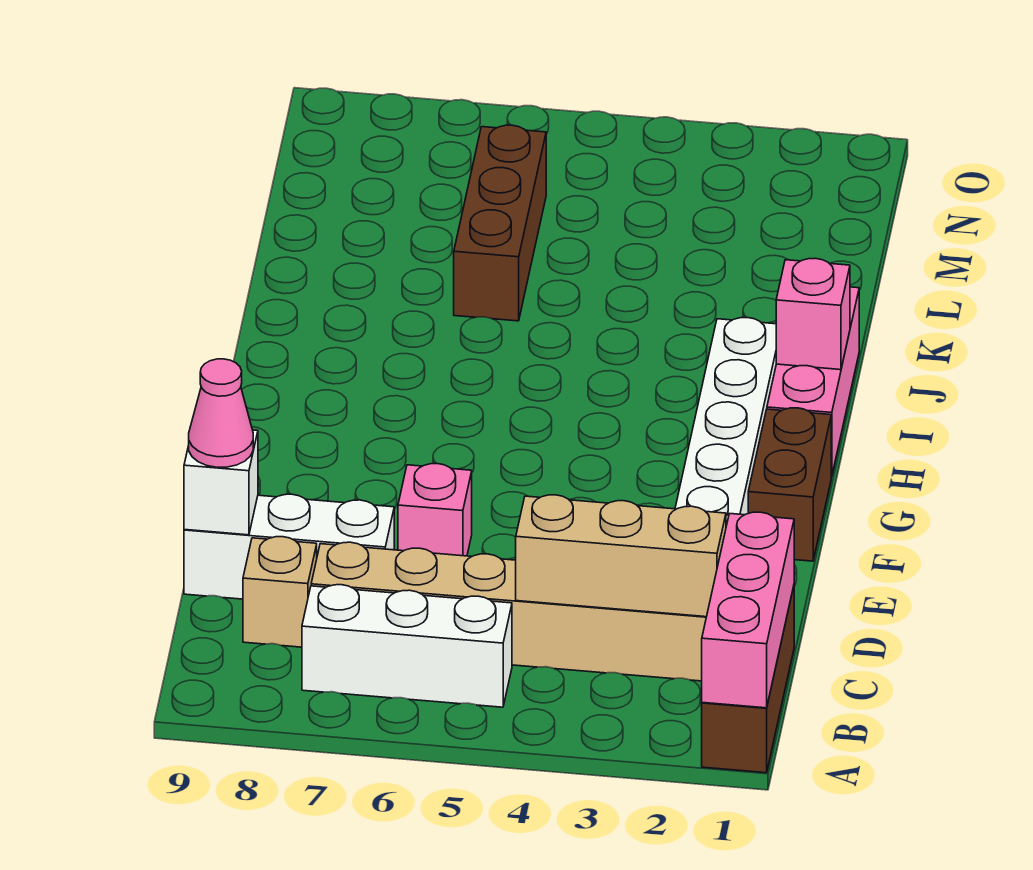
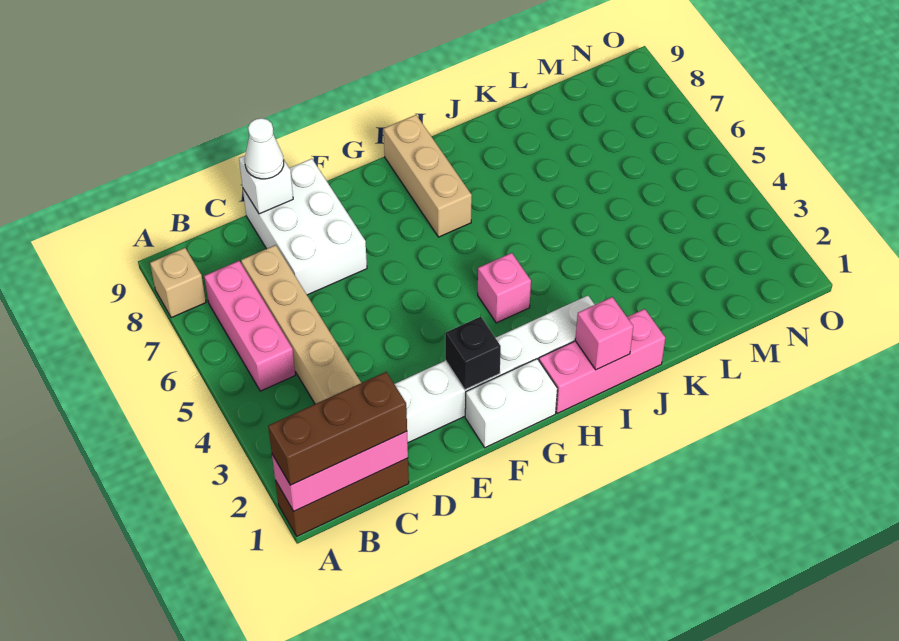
white brick B5:B7 level 1 -> pink brick B5:B7 level 1
tan brick C2:C4 level 2 -> tan brick H7:H9 level 1
tan brick C8 level 1 -> tan brick A8 level 1
white brick D7:D9 level 1 -> white brick D7:E9 level 1
pink cone D9 level 3 -> white cone D9 level 3
pink brick E6 level 1 -> pink brick H4 level 1
brown brick F1:G1 level 1 -> white brick F1:G1 level 1
none -> black brick F2 level 2
brown brick K6:M6 level 1 -> brown brick A1:C1 level 3

